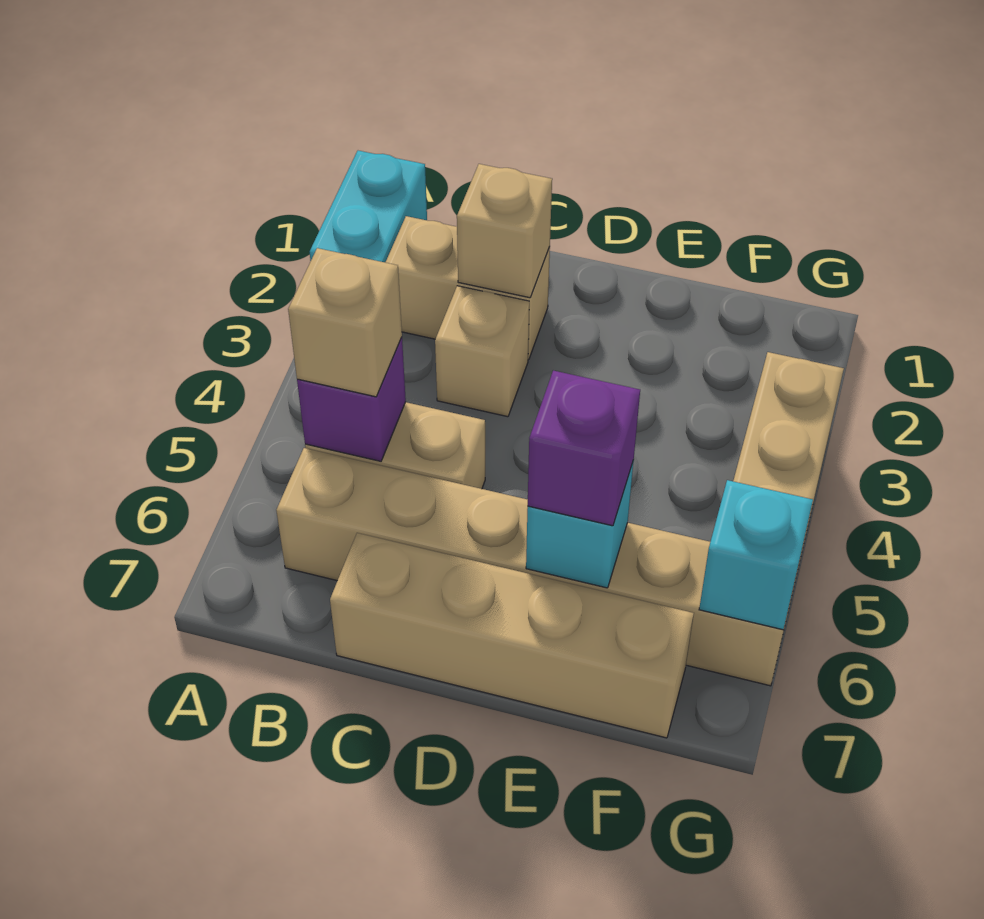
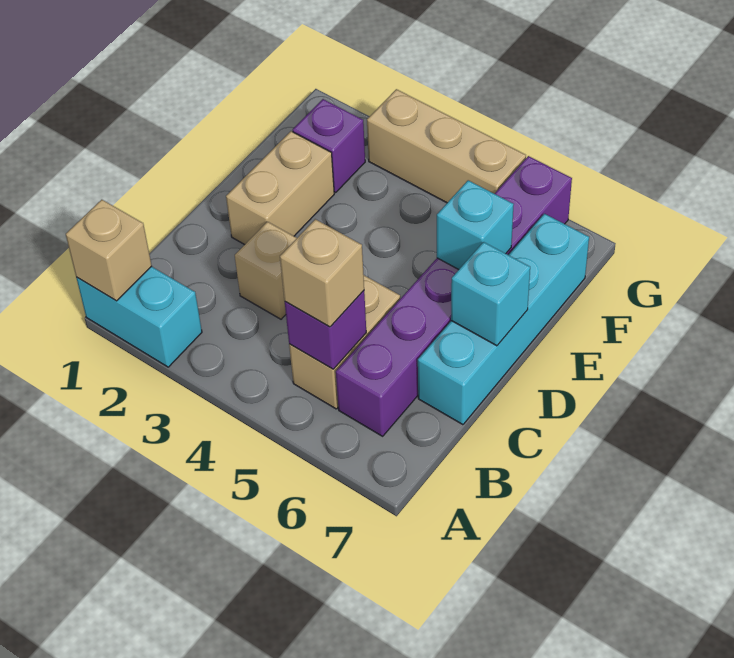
tan brick B2:C2 level 1 -> tan brick D2:E2 level 1
tan brick B6:G6 level 1 -> purple brick B6:G6 level 1
tan brick C2 level 2 -> tan brick A1 level 2
tan brick C7:F7 level 1 -> cyan brick C7:F7 level 1
purple brick E6 level 3 -> purple brick F2 level 1
cyan brick G6 level 2 -> cyan brick D7 level 2

